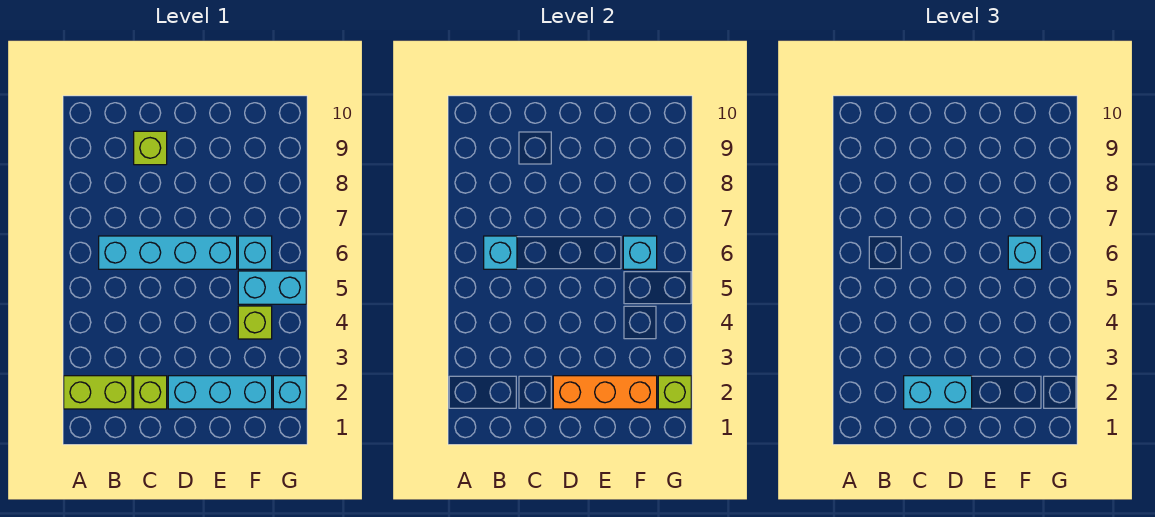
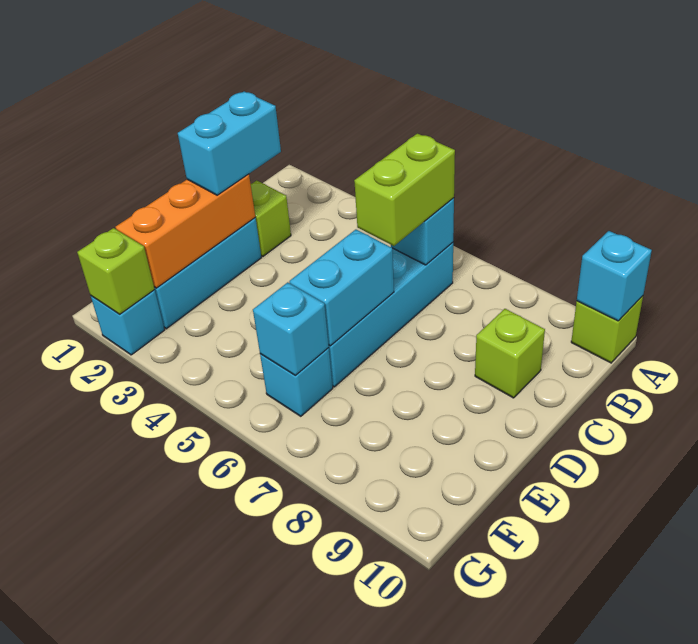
lime brick A2:B2 level 1 -> lime brick B6:C6 level 3
lime brick F4 level 1 -> lime brick A10 level 1
cyan brick F5:G5 level 1 -> cyan brick D6:E6 level 2
cyan brick F6 level 3 -> cyan brick A10 level 2

